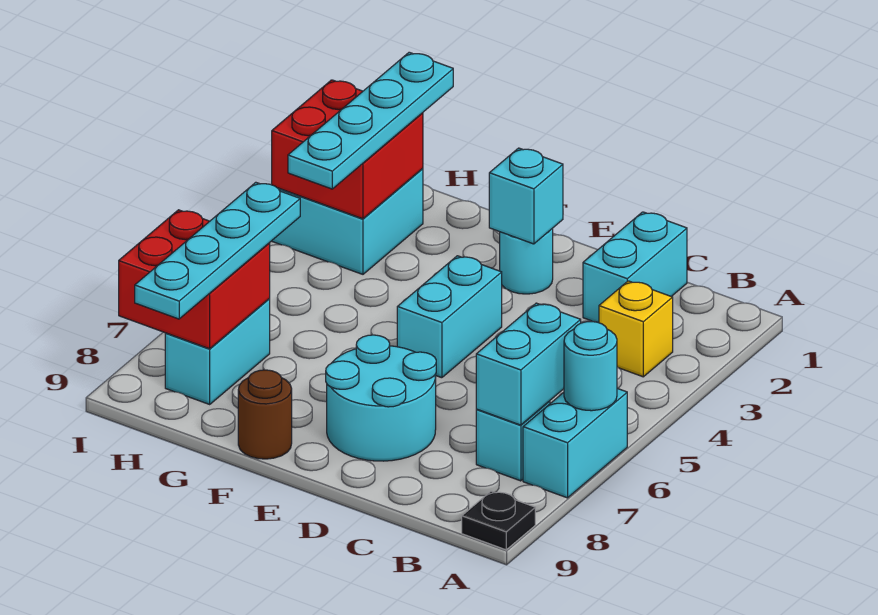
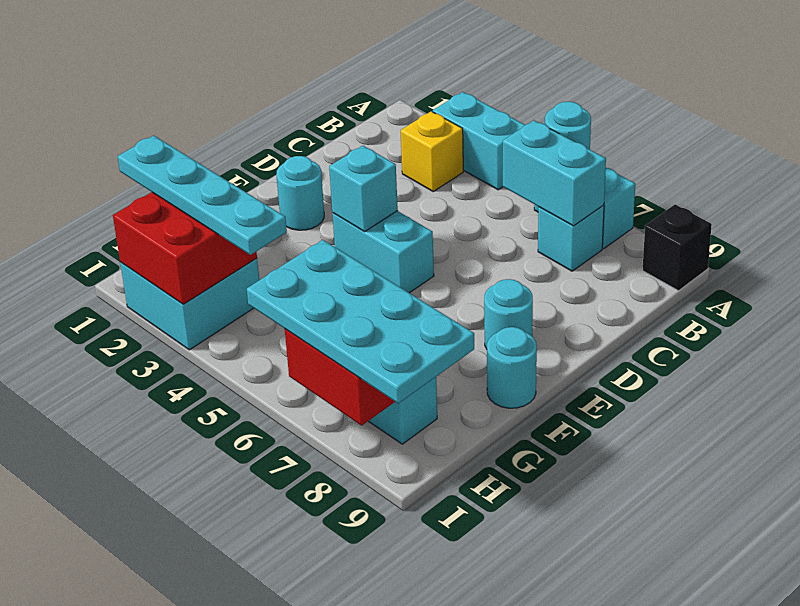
black plate A9 level 1 -> black brick A9 level 1
cyan brick C1:C2 level 1 -> cyan brick A3:A4 level 1
cyan round brick D7:E8 level 1 -> cyan round brick E8 level 1
cyan brick E2 level 2 -> cyan brick E4 level 2
brown round brick F9 level 1 -> cyan round brick F9 level 1
cyan plate H6:H9 level 3 -> cyan plate H6:I9 level 3

